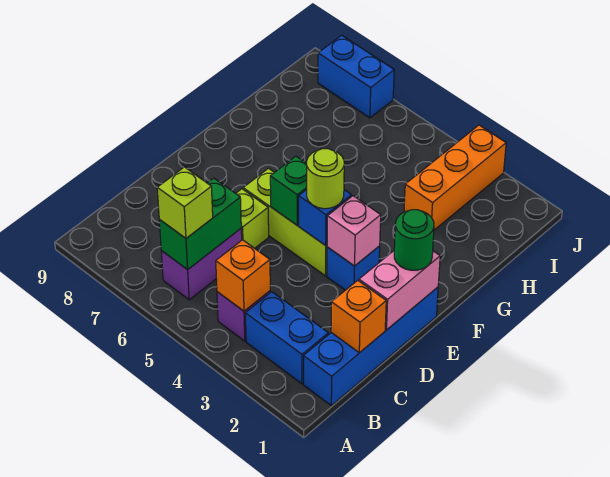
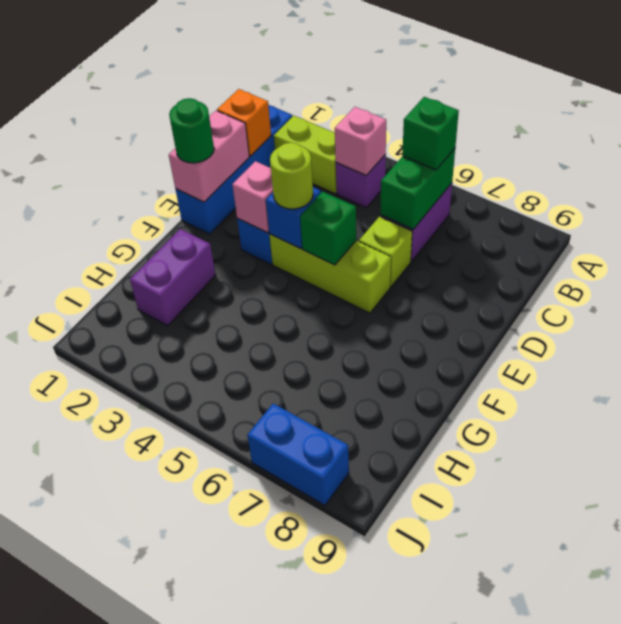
blue brick B2:B3 level 1 -> lime brick B2:B3 level 1
orange brick B4 level 2 -> pink brick B4 level 2
lime brick B6 level 3 -> green brick B6 level 3
none -> purple brick G2:H2 level 1
orange brick H3:J3 level 1 -> none

